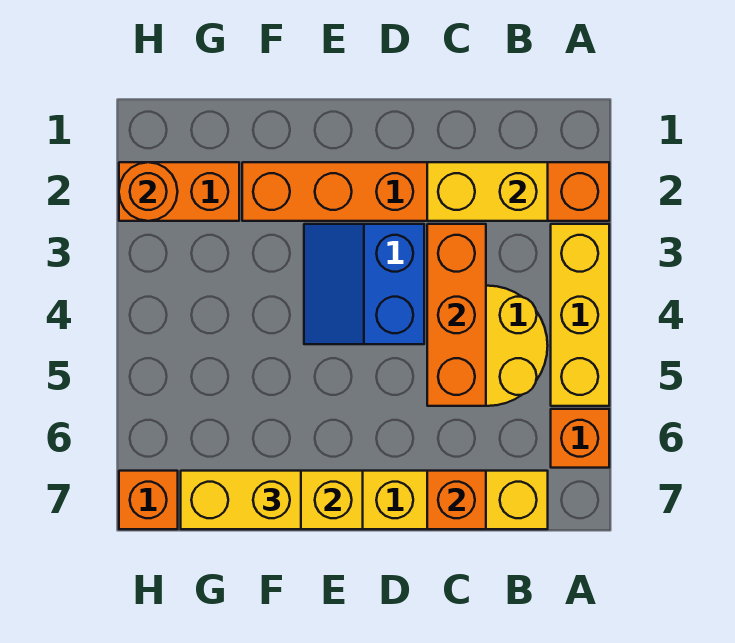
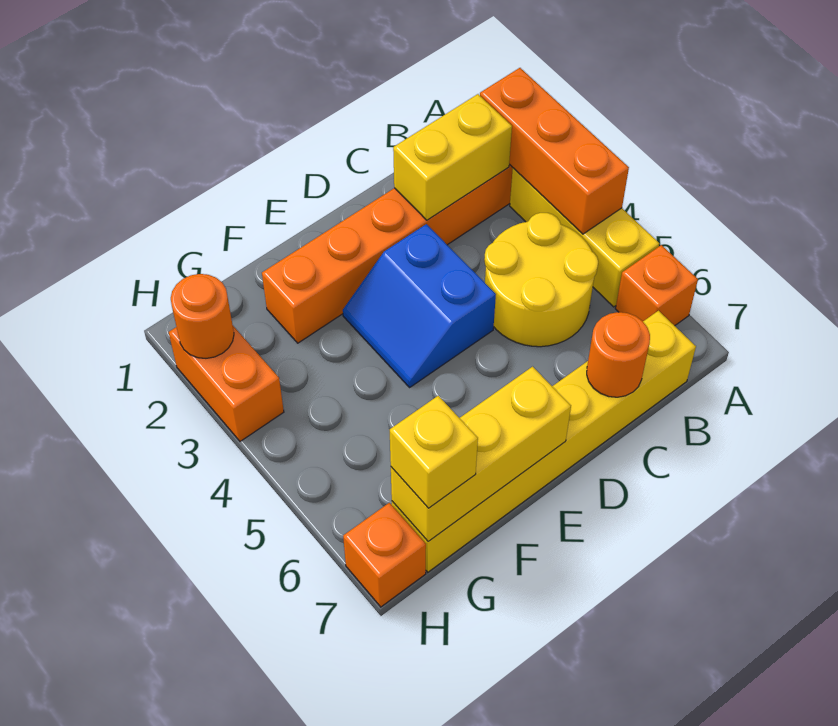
orange brick C3:C5 level 2 -> orange brick A2:A4 level 2
orange brick C7 level 2 -> orange round brick C7 level 2
yellow brick F7:G7 level 3 -> yellow brick G7 level 3
orange brick G2:H2 level 1 -> orange brick H2:H3 level 1

